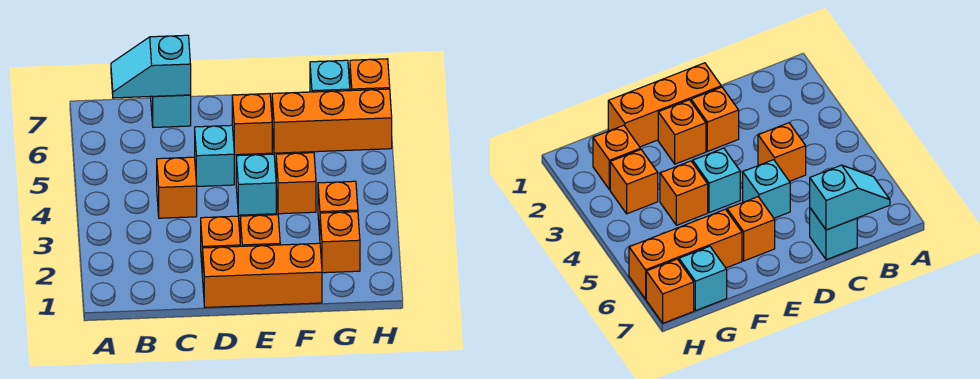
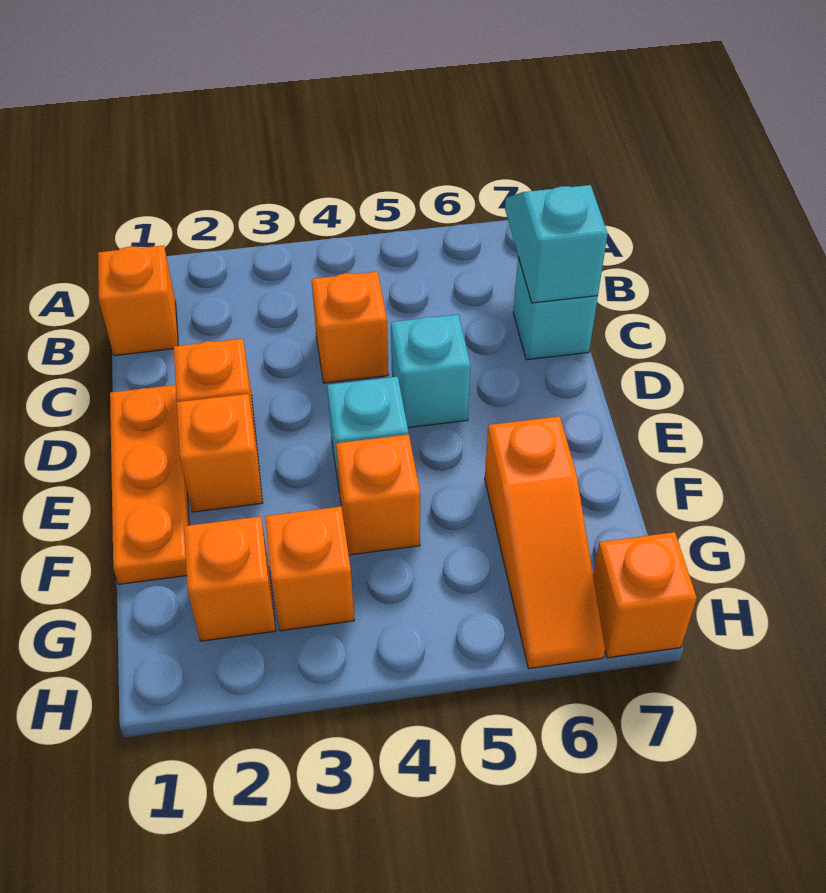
orange brick D1:F1 level 1 -> orange plate D1:F1 level 1
orange brick E6 level 1 -> orange brick B1 level 1
orange brick F6:H6 level 1 -> orange slope F6:H6 level 1 top F
cyan brick G7 level 1 -> none

